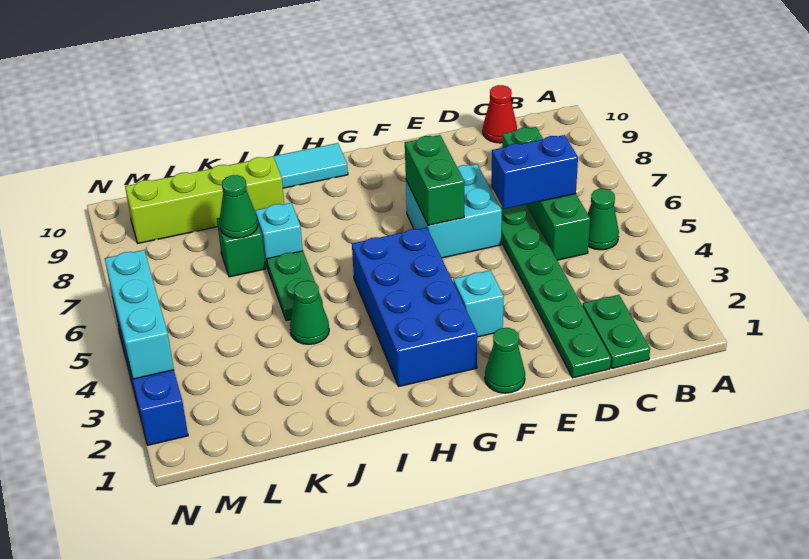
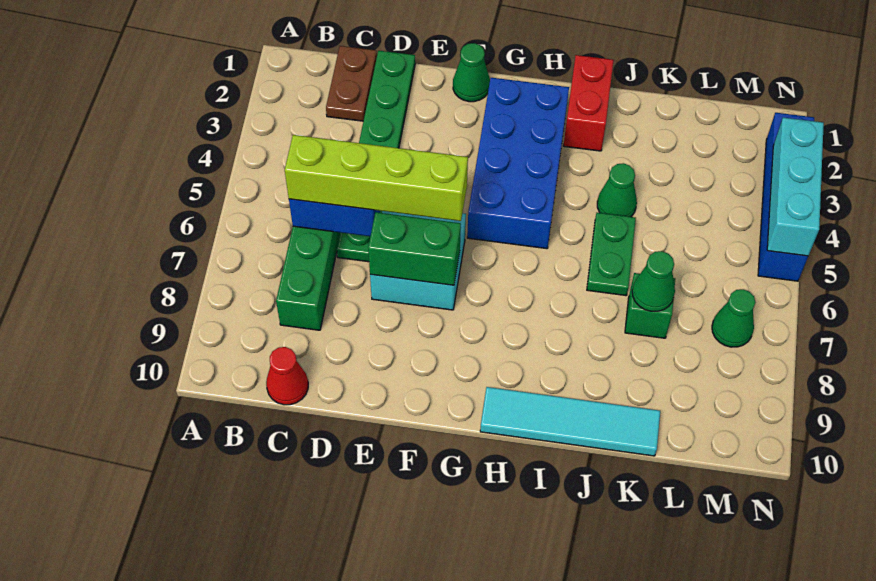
green cone B5 level 1 -> green cone M7 level 1
green plate C1:C2 level 1 -> brown plate C1:C2 level 1
cyan brick F3 level 1 -> none
green brick F6:F7 level 2 -> green brick E7:F7 level 2
none -> red brick I1:I2 level 1
cyan brick J7 level 1 -> none
lime brick J9:M9 level 1 -> lime brick C6:F6 level 3

